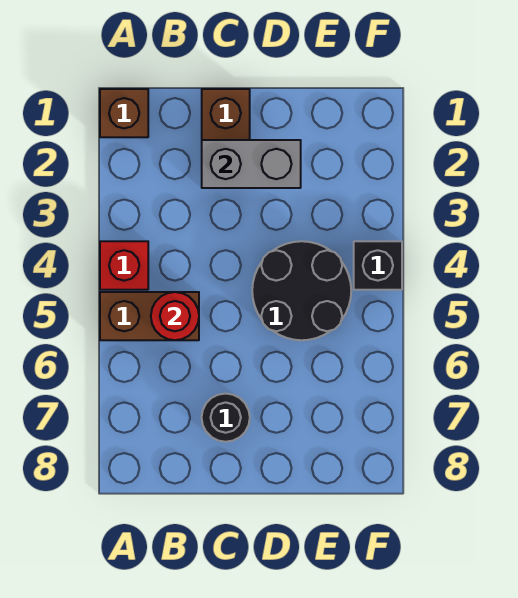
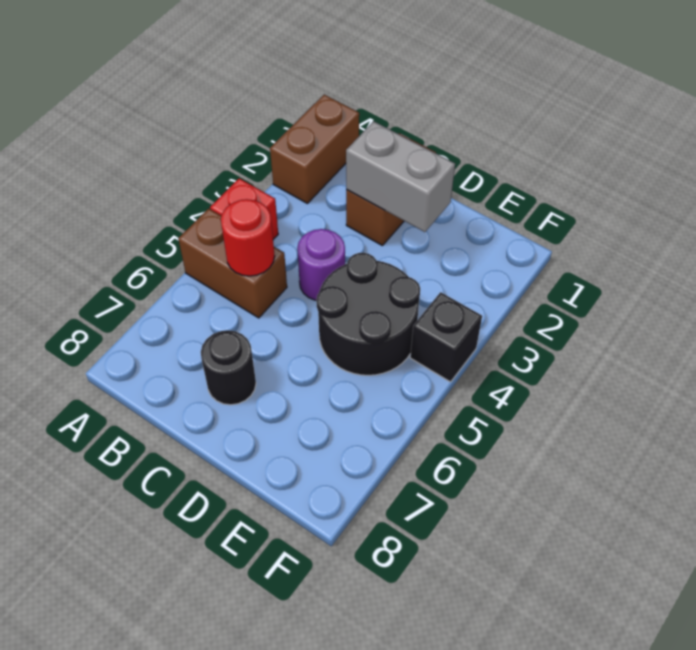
brown brick A1 level 1 -> brown brick A1:A2 level 1
none -> purple round brick C4 level 1

